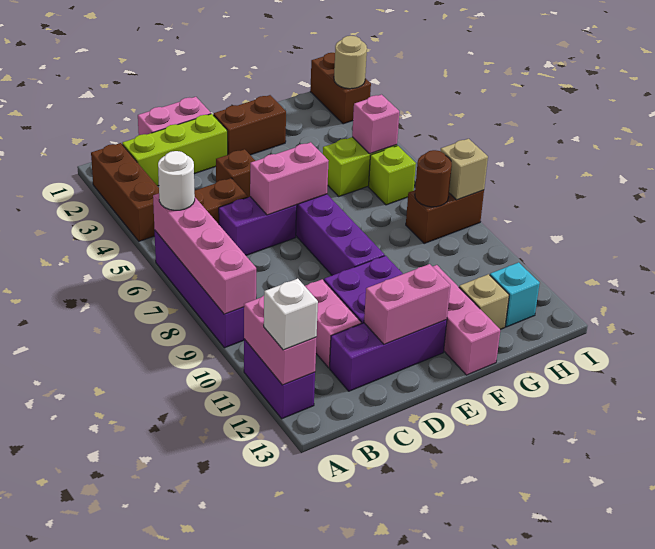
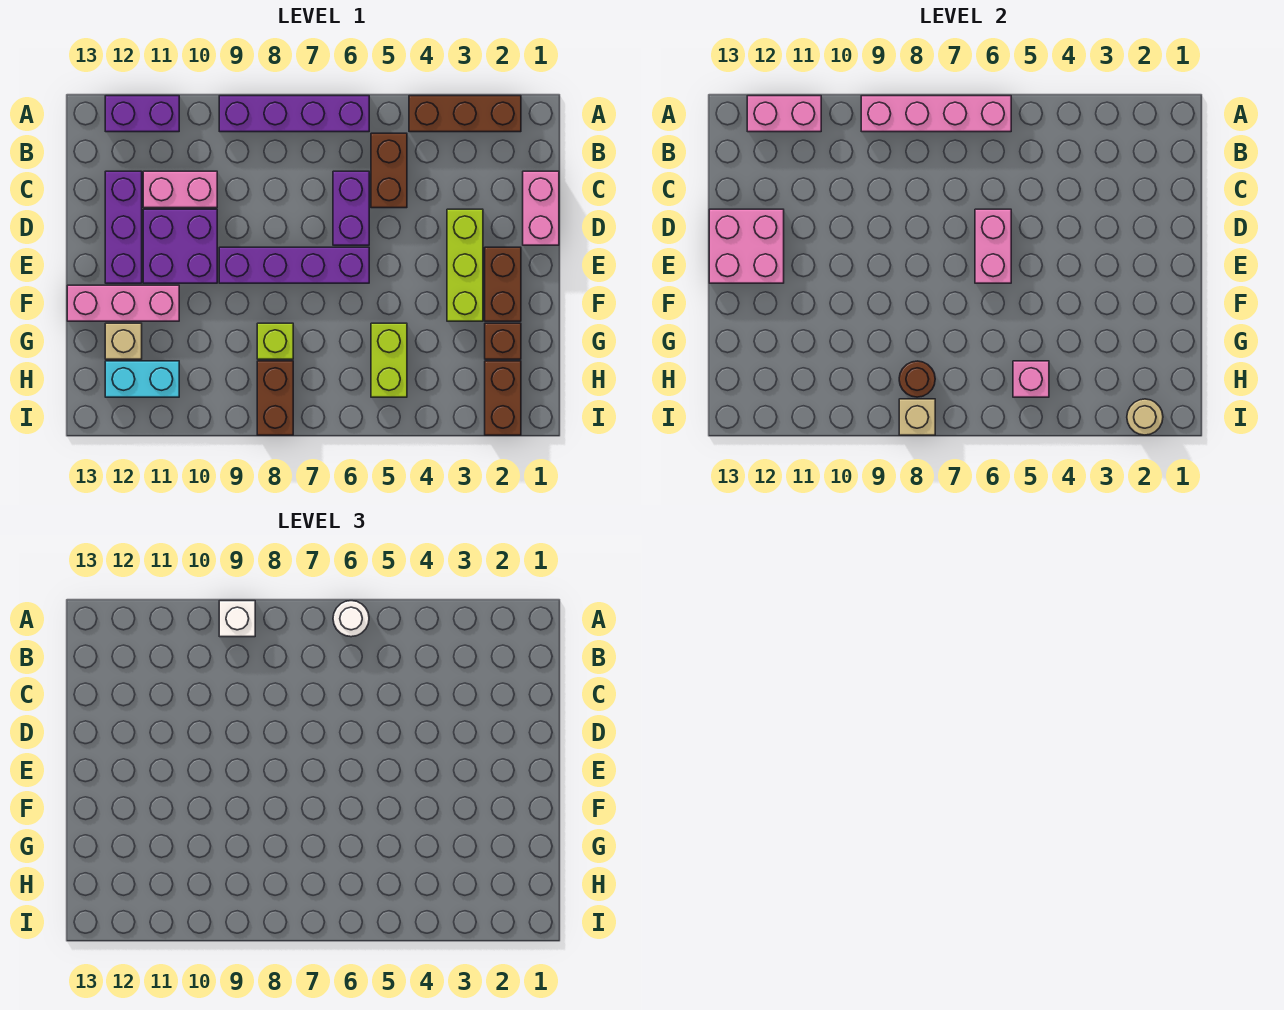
white brick A12 level 3 -> white brick A9 level 3
lime brick B2:D2 level 1 -> lime brick D3:F3 level 1
brown brick D4 level 1 -> brown brick G2 level 1
pink brick D12:E12 level 2 -> pink brick D12:E13 level 2
lime brick H6 level 1 -> lime brick G8 level 1
cyan brick H12 level 1 -> cyan brick H11:H12 level 1
brown brick I1:I2 level 1 -> brown brick H2:I2 level 1

